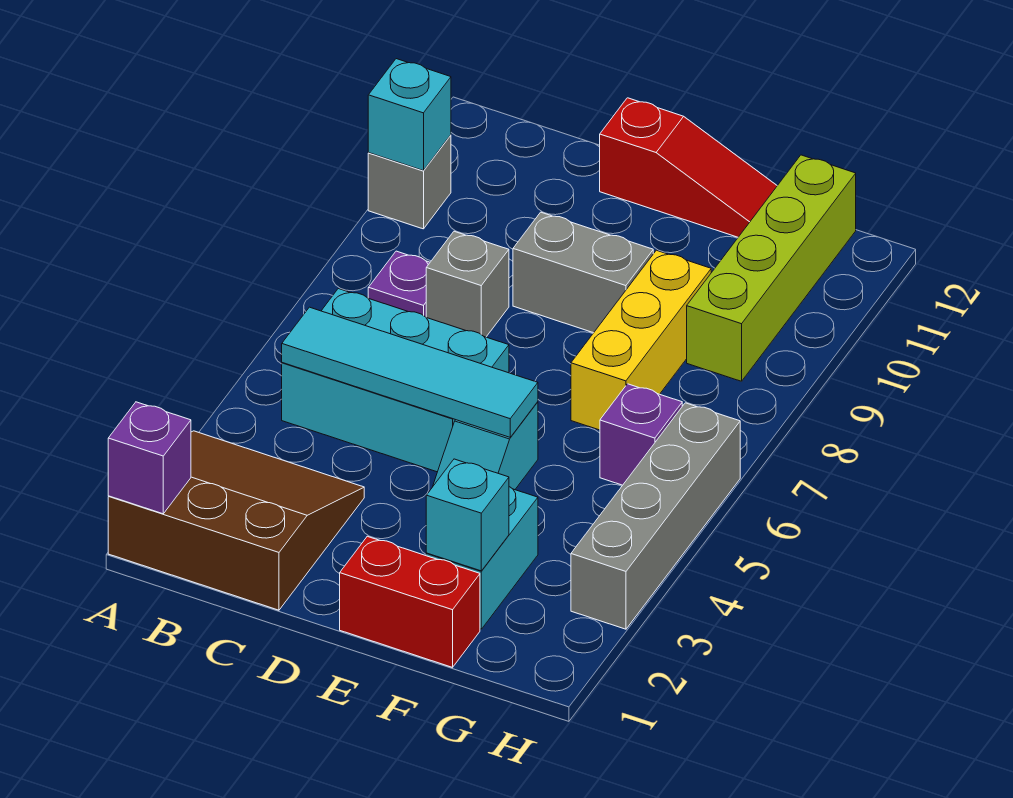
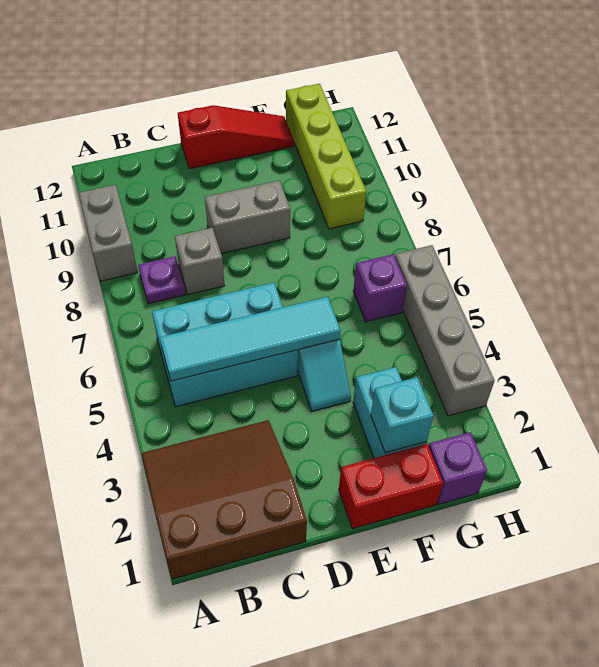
purple brick A1 level 2 -> purple brick G1 level 1
grey brick A10 level 1 -> grey brick A9:A10 level 1
cyan brick A10 level 2 -> none
yellow brick F7:F9 level 1 -> none

